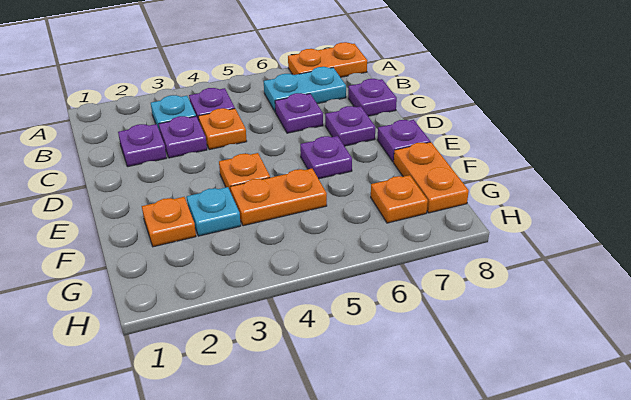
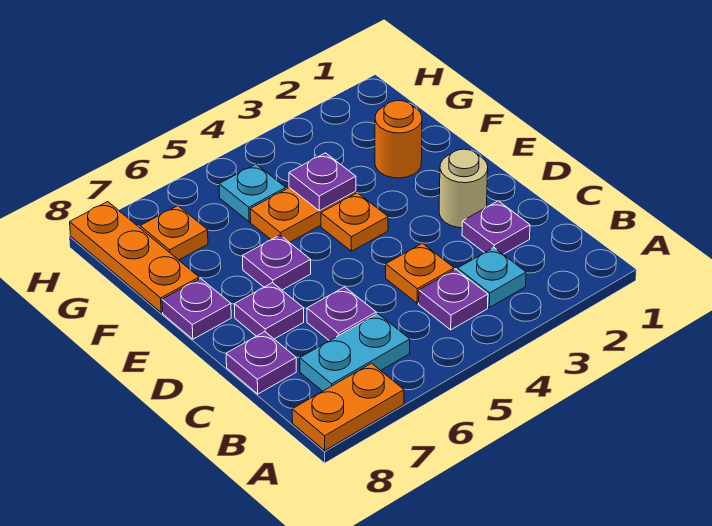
purple plate C3 level 1 -> purple plate F4 level 2
none -> tan round brick D2 level 1
orange plate F2 level 1 -> orange round brick F2 level 1
cyan plate F3 level 1 -> cyan plate G5 level 1
orange plate F8:G8 level 1 -> orange plate F8:H8 level 1

